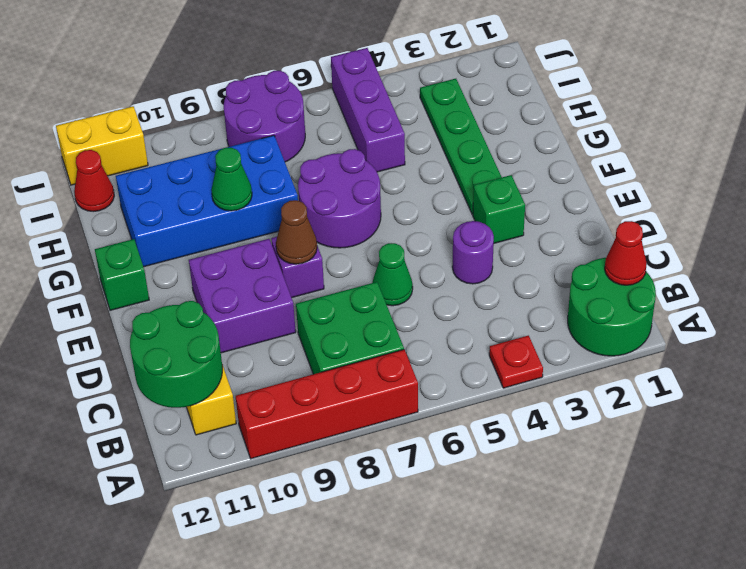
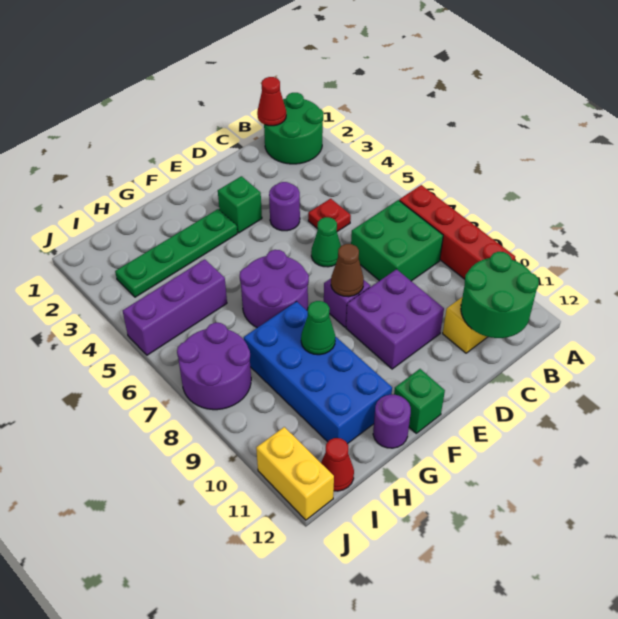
red plate A4 level 1 -> red plate C5 level 1
none -> purple round brick G12 level 1

